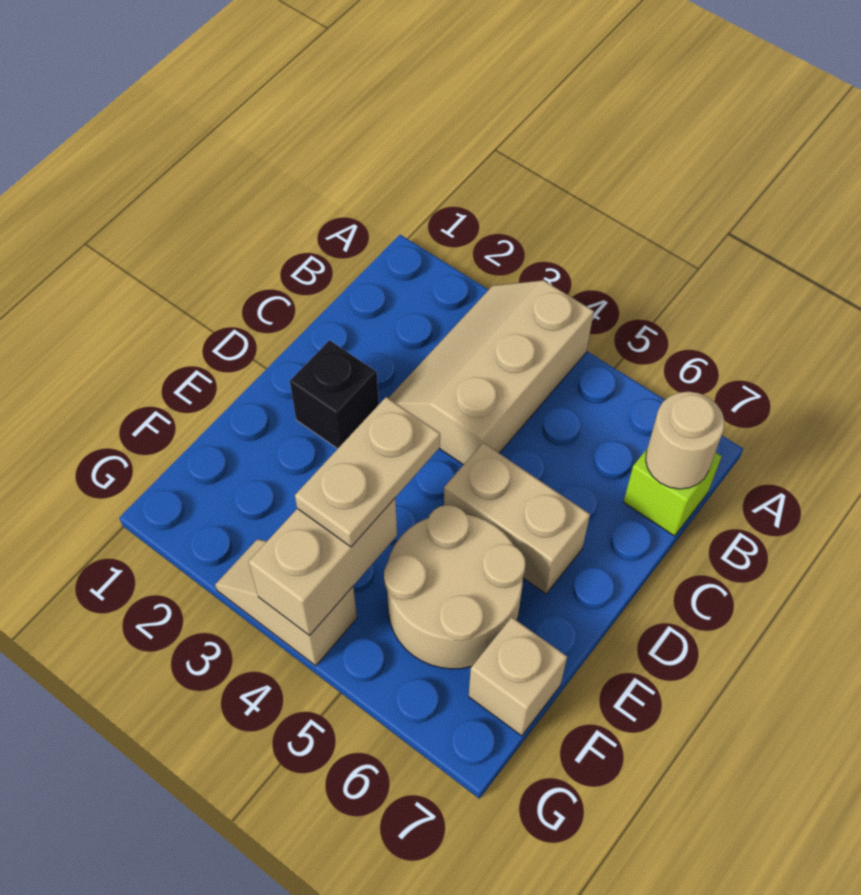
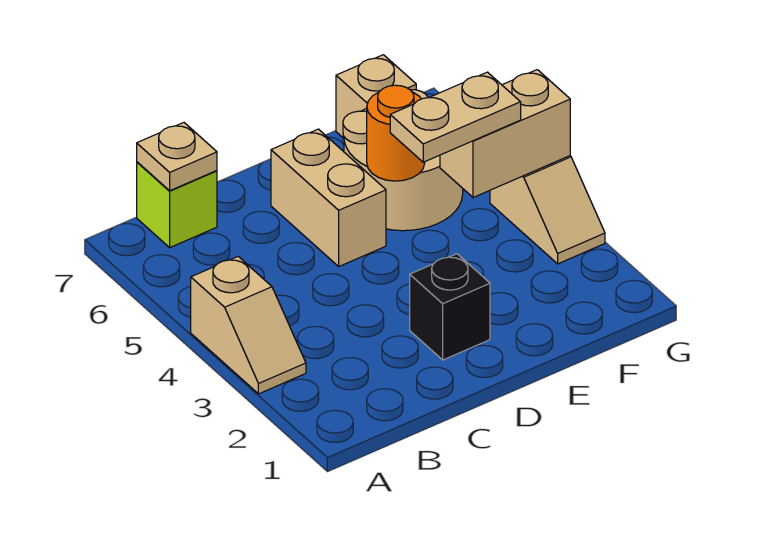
tan slope A3:C4 level 1 top 4 -> tan slope A3:A4 level 1 top 4
tan round brick B7 level 2 -> tan plate B7 level 2
none -> orange round brick E5 level 2

